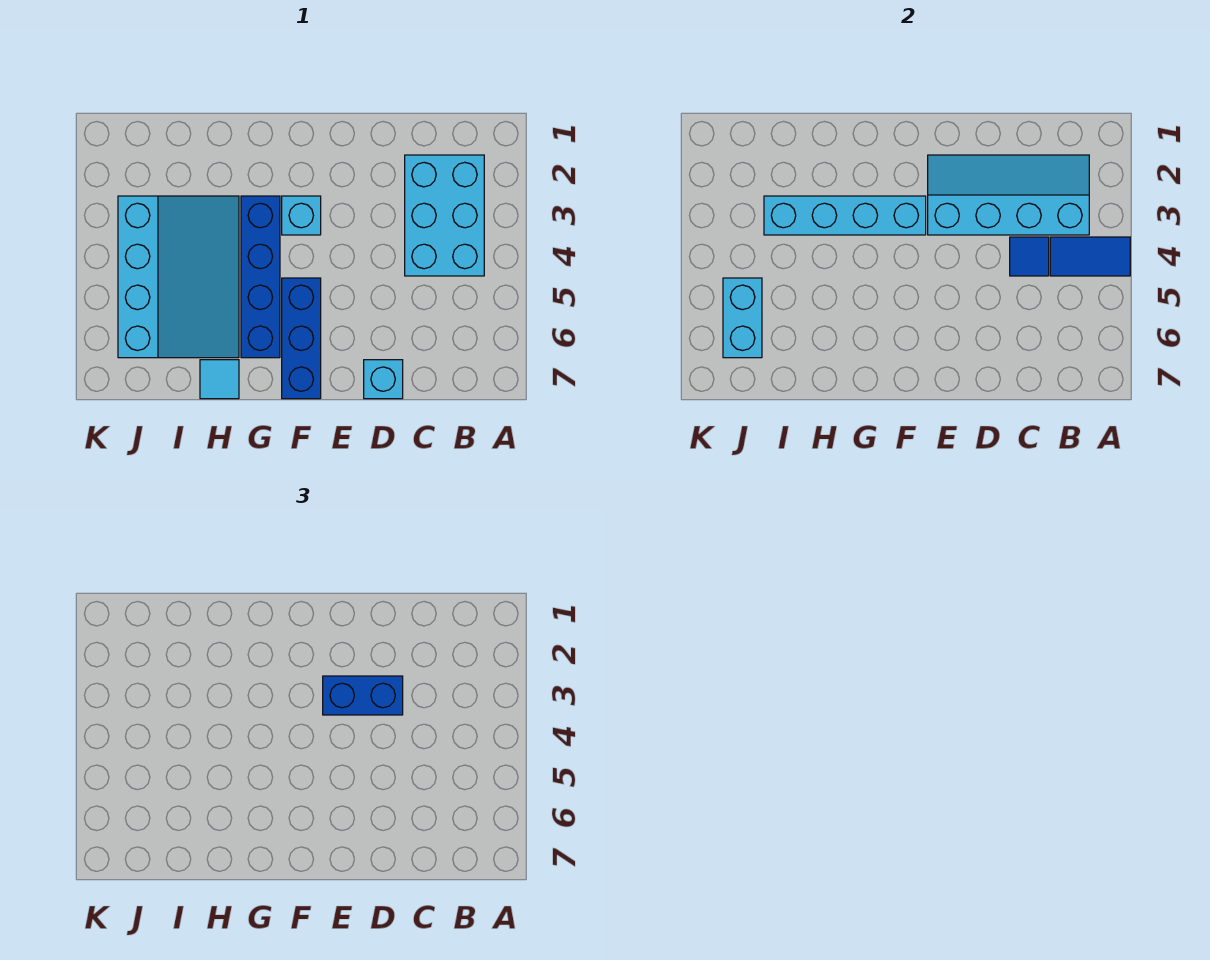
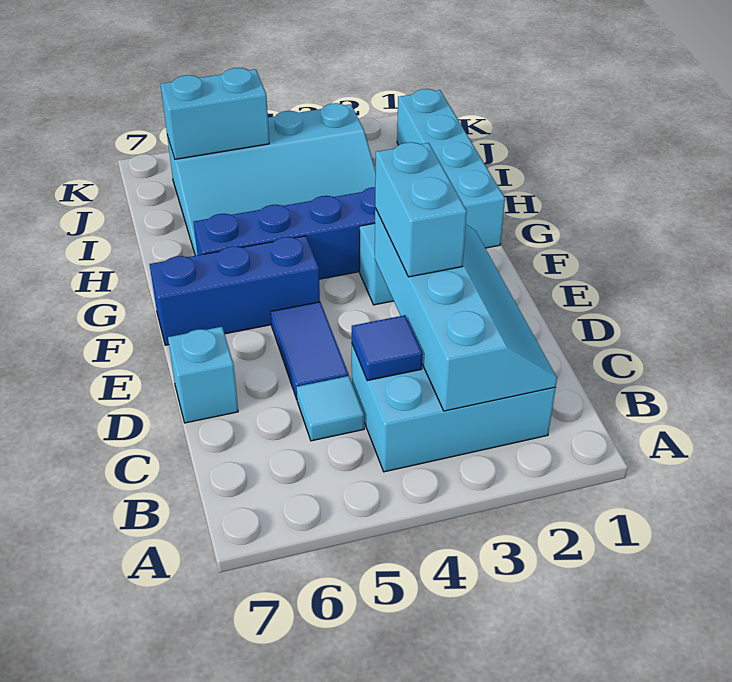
blue tile A4:B4 level 2 -> blue tile D5:E5 level 1
blue brick D3:E3 level 3 -> cyan brick D3:E3 level 3
cyan brick F3:I3 level 2 -> cyan brick G1:J1 level 1
cyan tile H7 level 1 -> cyan tile C5 level 1

